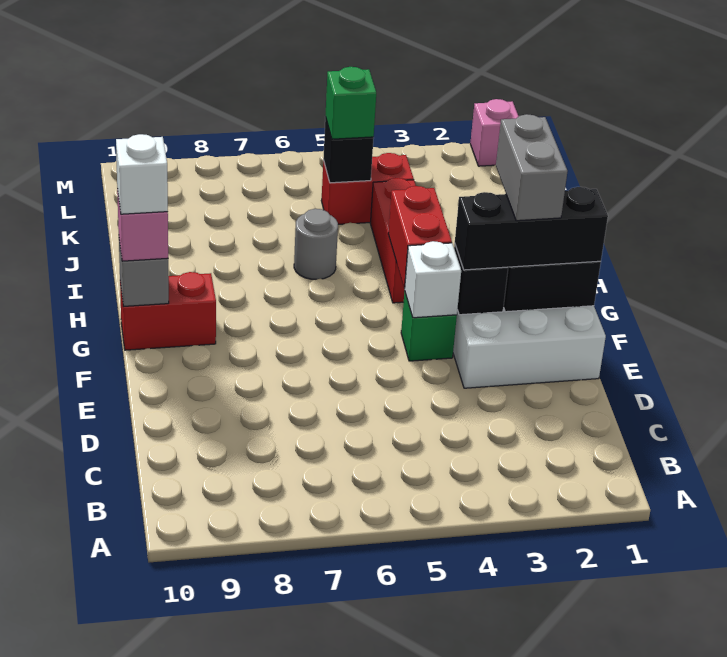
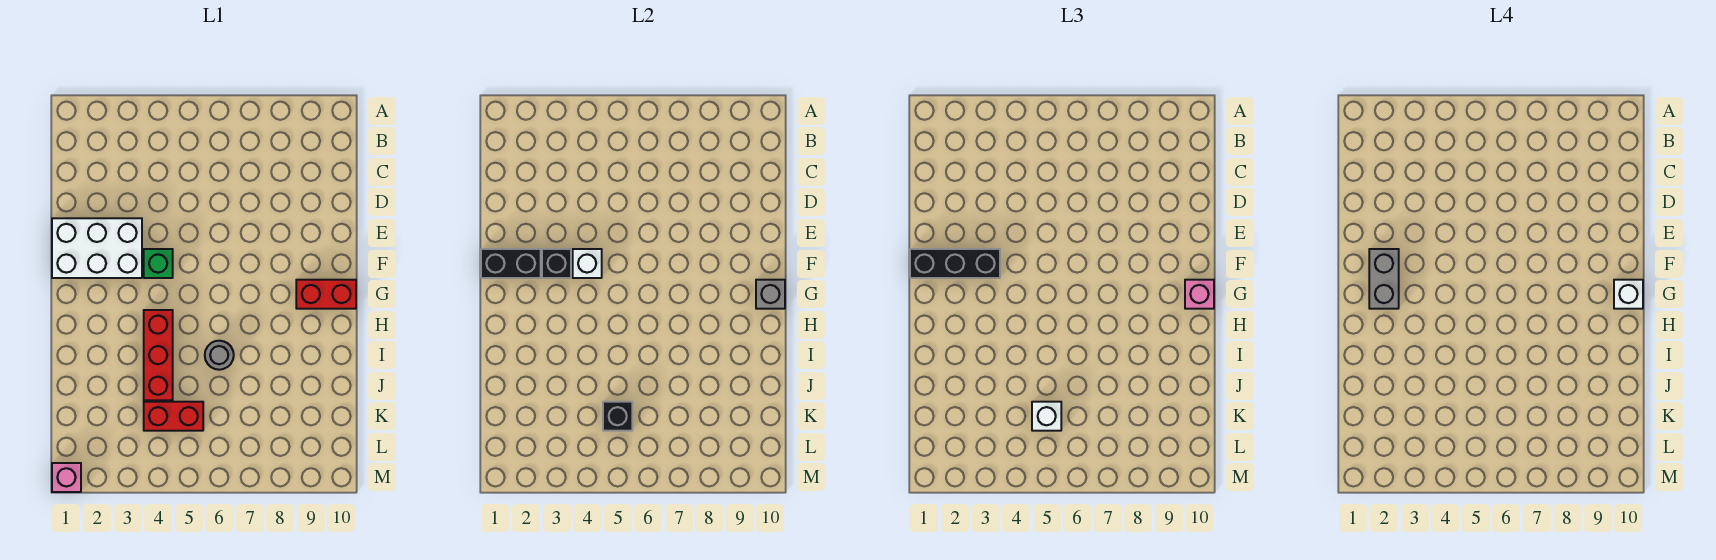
red brick G4:H4 level 2 -> none
green brick K5 level 3 -> white brick K5 level 3

